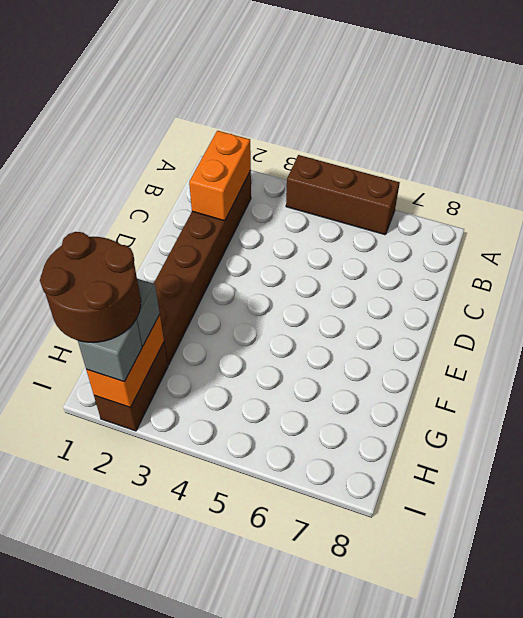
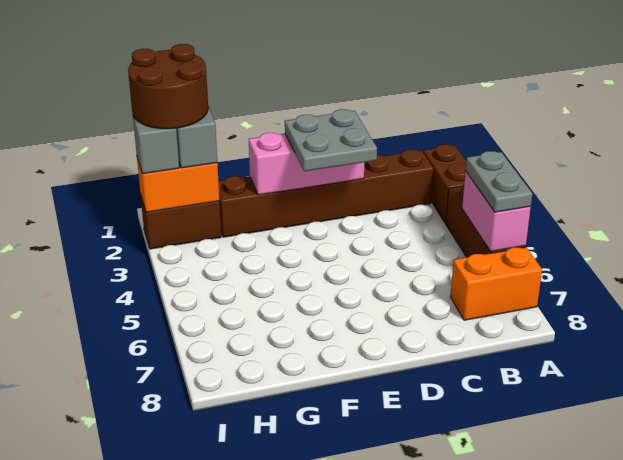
none -> brown brick A2:A3 level 1
none -> pink brick A5:A6 level 2
none -> grey plate A5:A6 level 3
orange brick B2:C2 level 2 -> orange brick A7:B7 level 1
none -> pink brick D2:F2 level 2
none -> grey plate D2:E3 level 3

